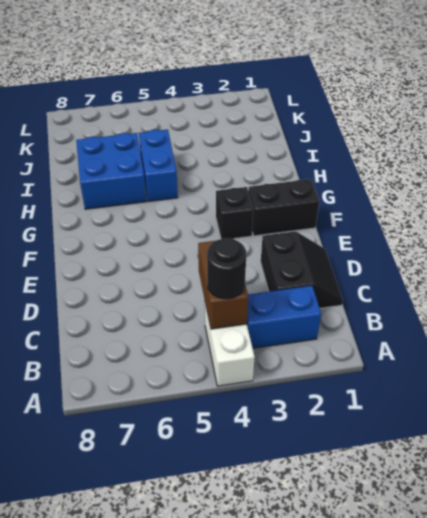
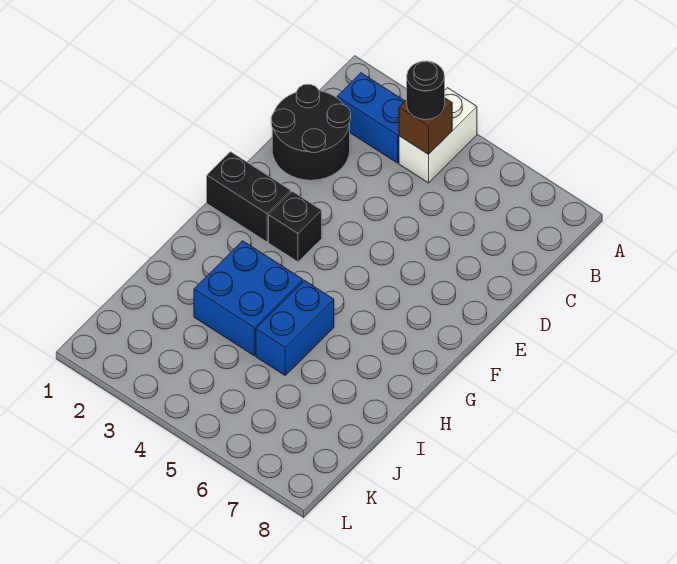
brown brick B4:C4 level 2 -> brown brick B4 level 2
black slope C1:D2 level 1 top 2 -> black round brick C1:D2 level 1
blue brick H6:I7 level 1 -> blue brick H3:I4 level 1

